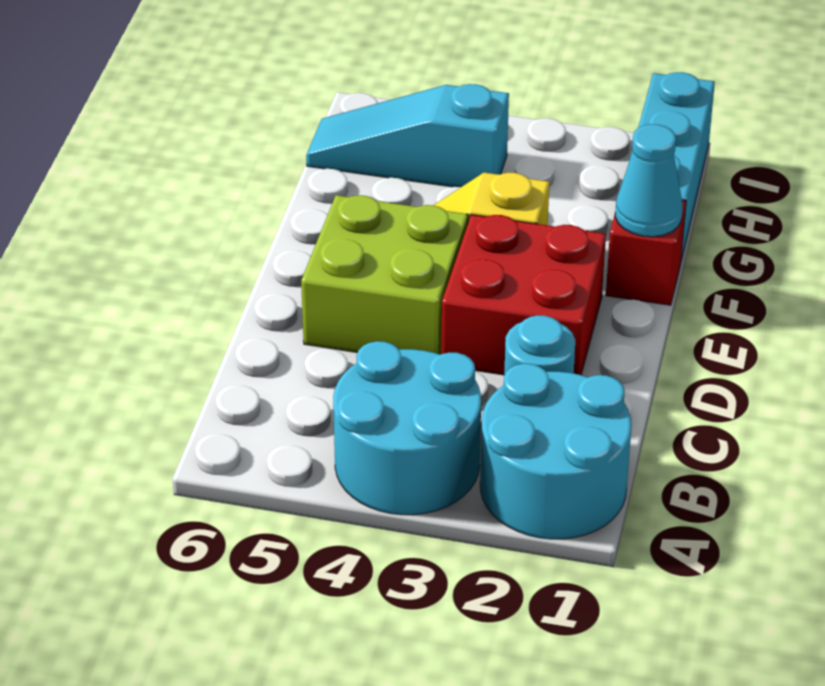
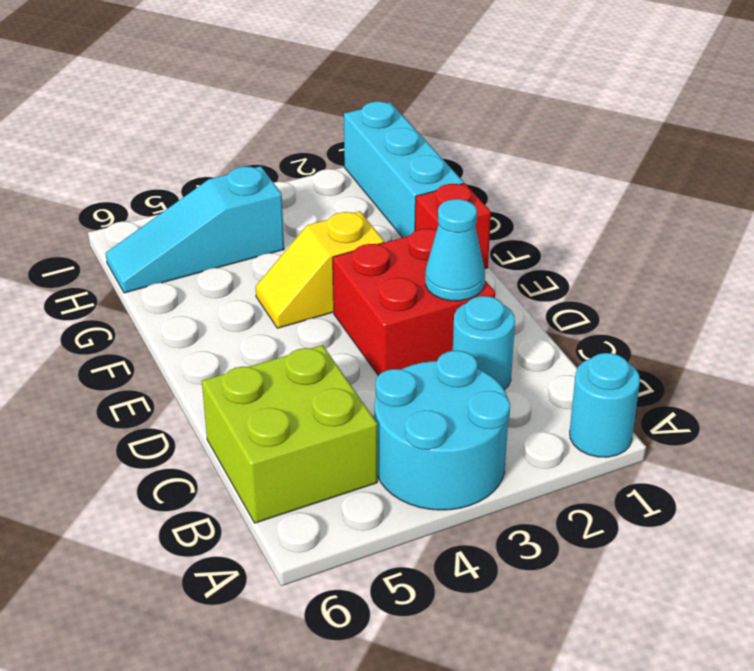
cyan round brick A1:B2 level 1 -> cyan round brick A1 level 1
lime brick D4:E5 level 1 -> lime brick B5:C6 level 1
cyan cone F1 level 2 -> cyan cone D2 level 2

